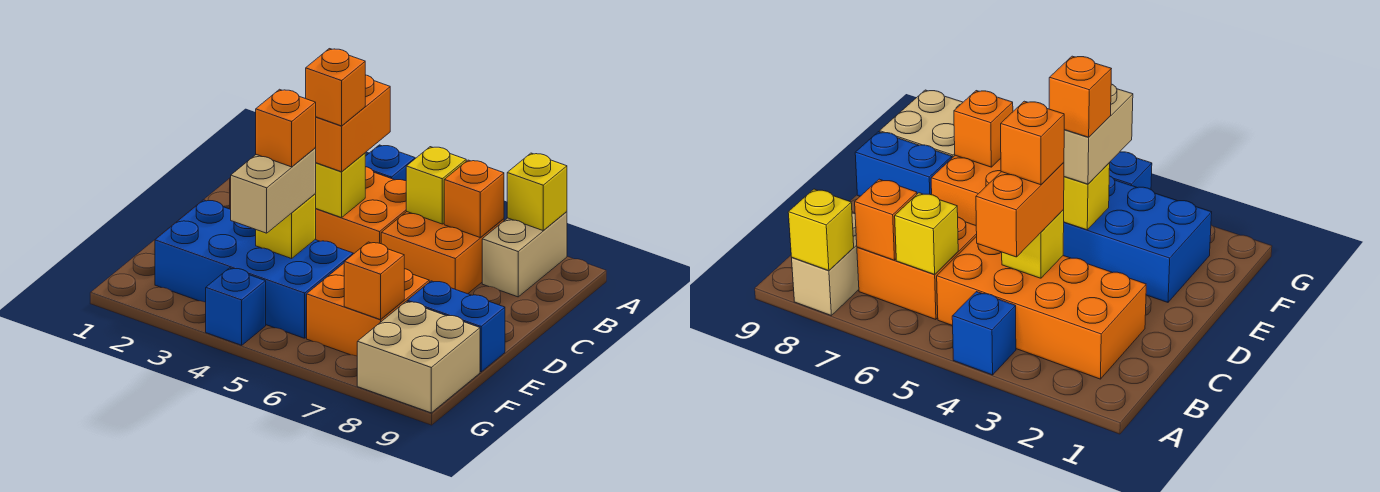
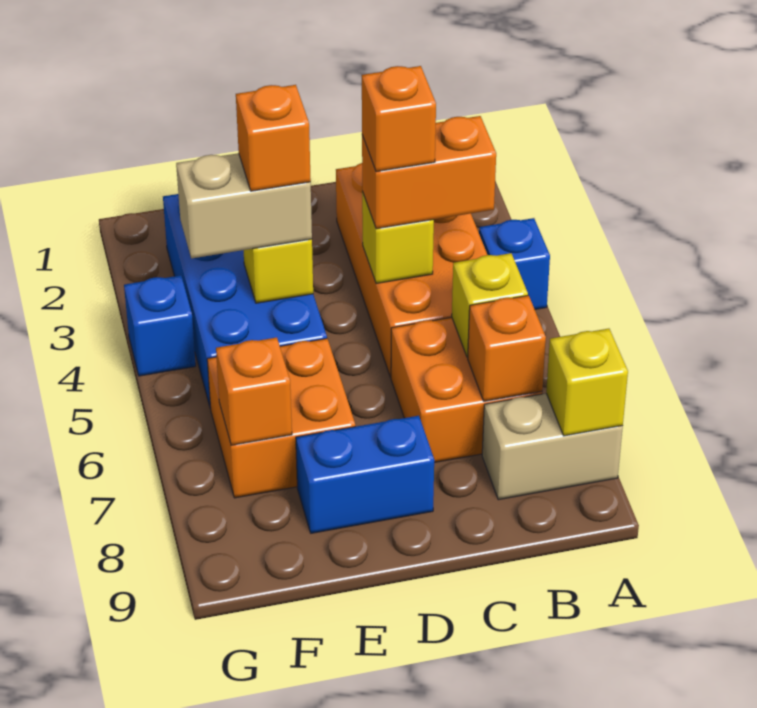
blue brick E8:E9 level 1 -> blue brick D8:E8 level 1
tan brick F8:G9 level 1 -> none

